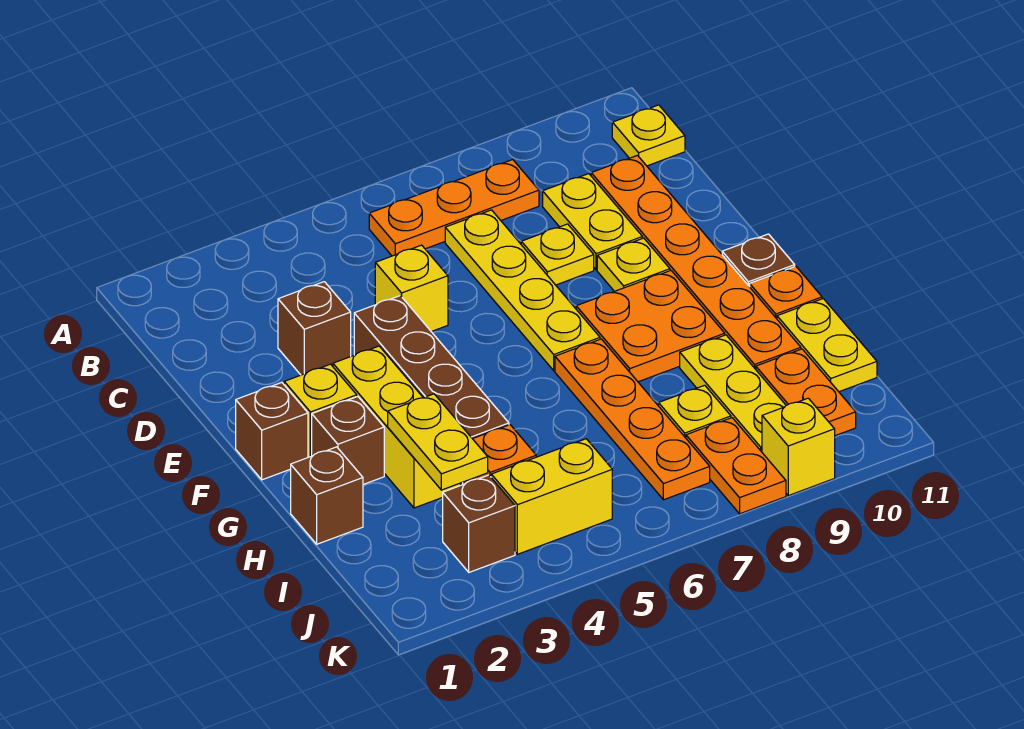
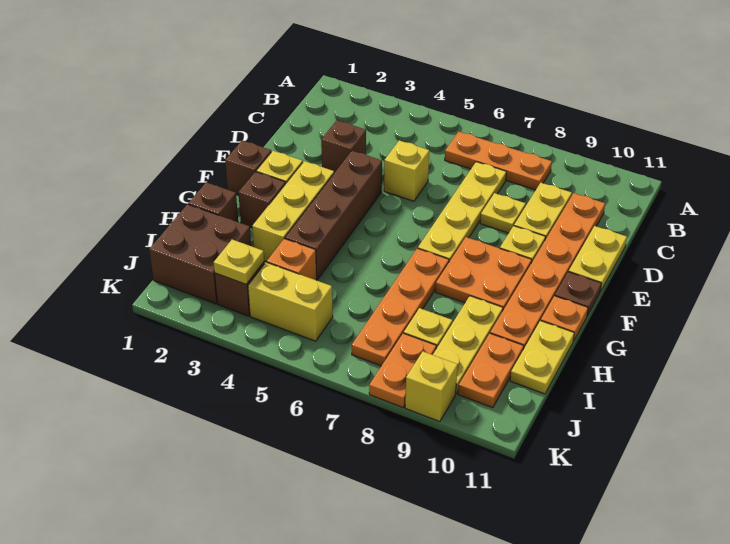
yellow plate B11 level 1 -> yellow plate J3 level 2
yellow plate H3:I3 level 2 -> yellow plate D11:E11 level 1
none -> brown brick I1:J2 level 1

